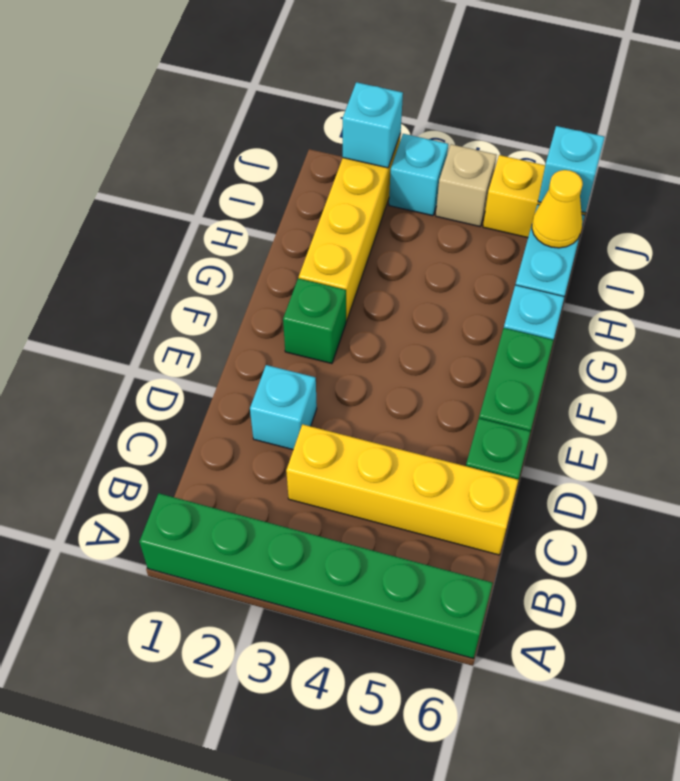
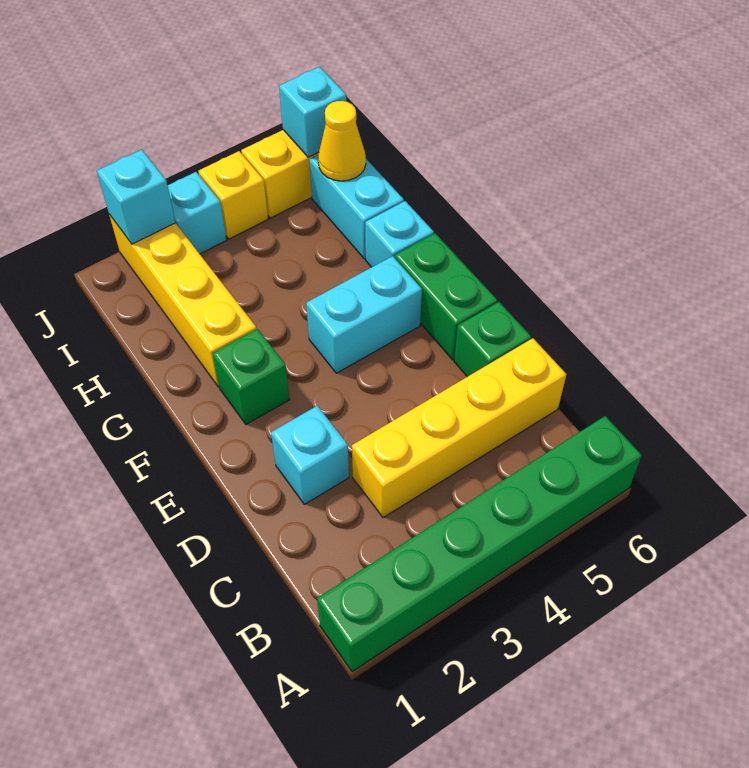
none -> cyan brick F4:F5 level 1
tan brick J4 level 1 -> yellow brick J4 level 1

